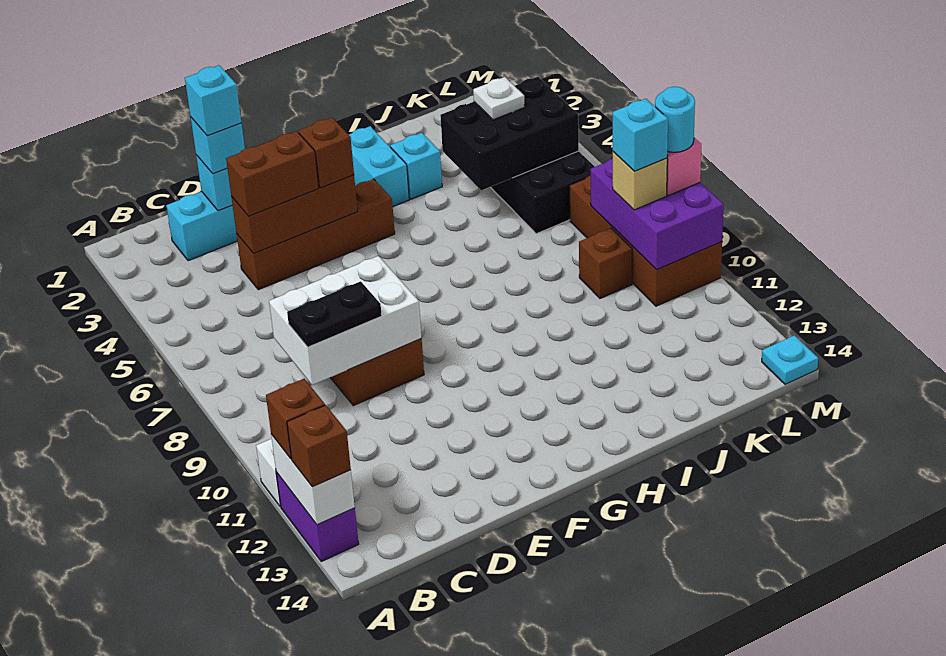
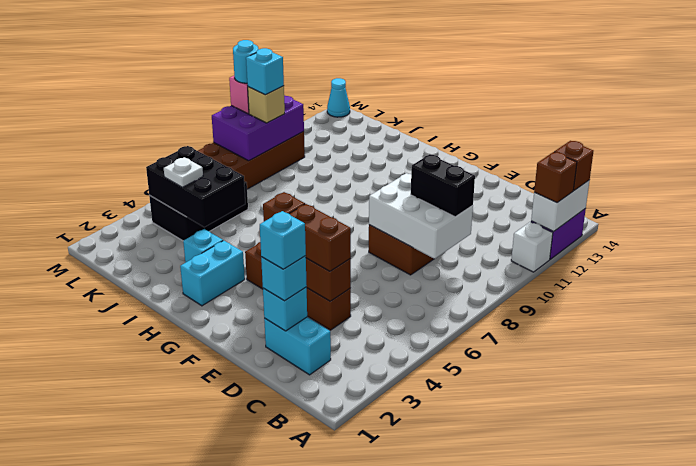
black plate C9:D9 level 3 -> black brick C9:D9 level 3
brown brick K9 level 1 -> none
cyan plate M14 level 1 -> cyan cone M14 level 1

